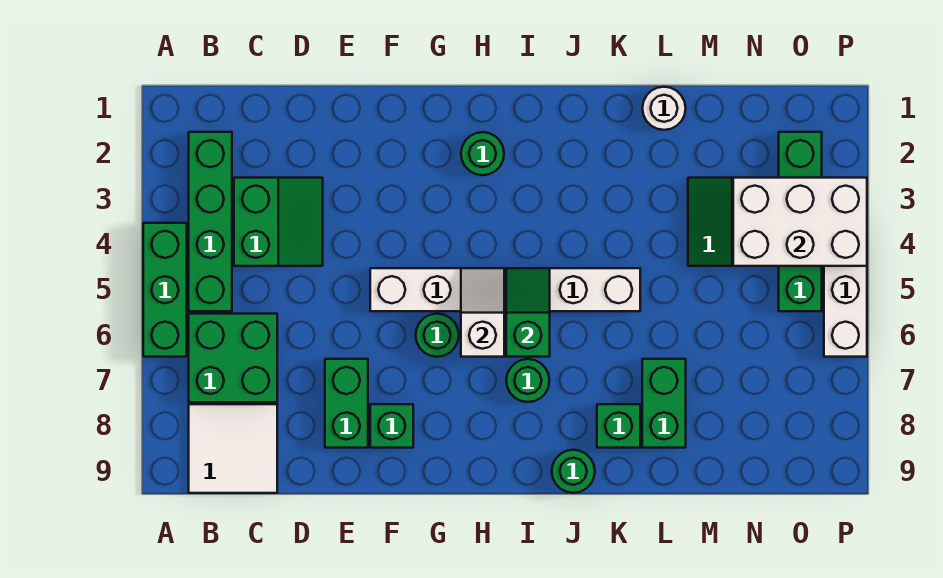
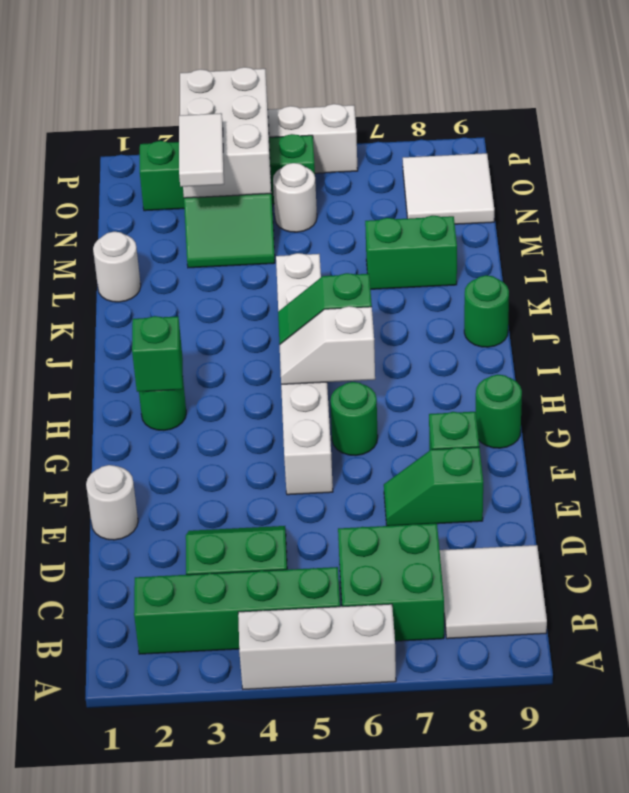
green brick A4:A6 level 1 -> white brick A4:A6 level 1
none -> white round brick E1 level 1
green brick E7:E8 level 1 -> green slope E7:E8 level 1 top 8
green round brick I7 level 1 -> green round brick G9 level 1
green brick K8 level 1 -> green brick H2 level 2
none -> white tile M3:N3 level 3
none -> white round brick N5 level 1
none -> white tile N8:O9 level 1

